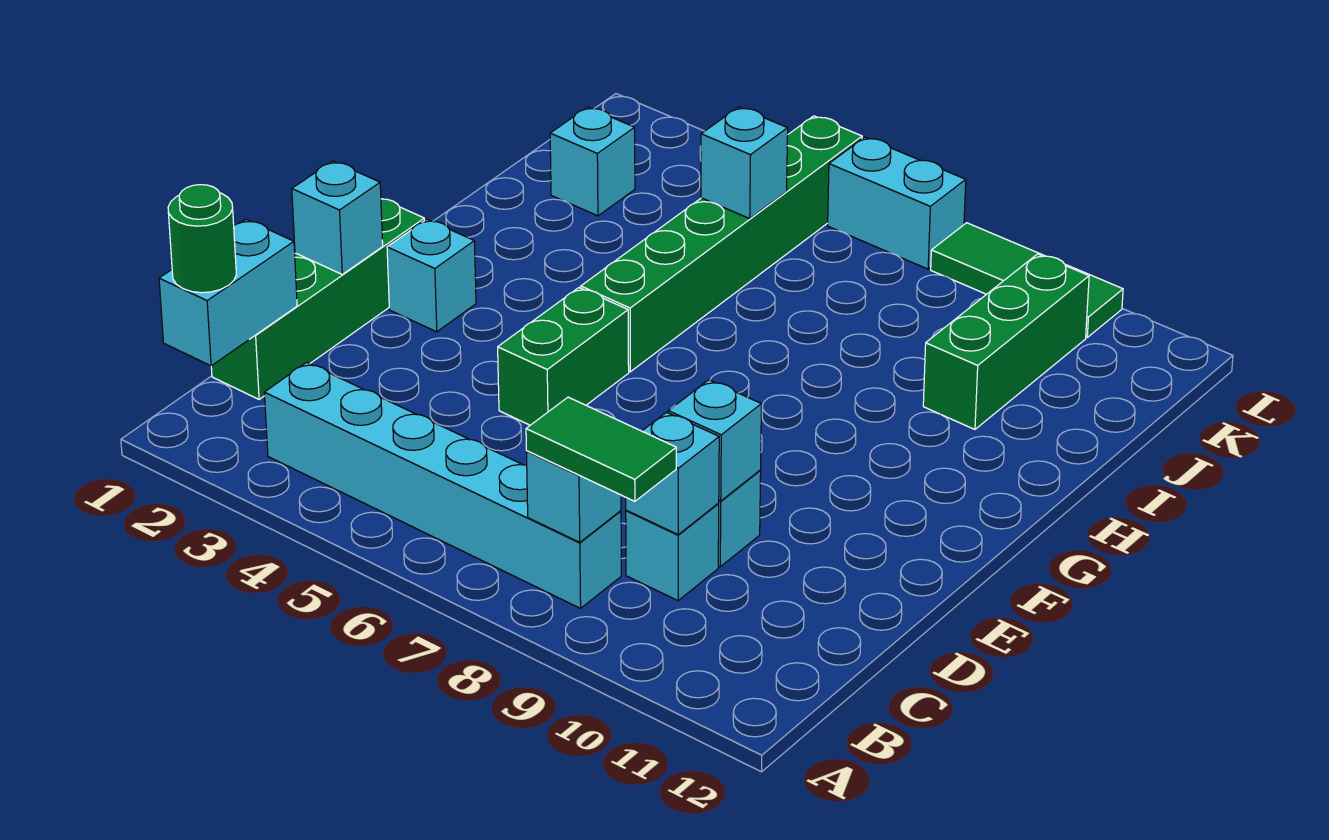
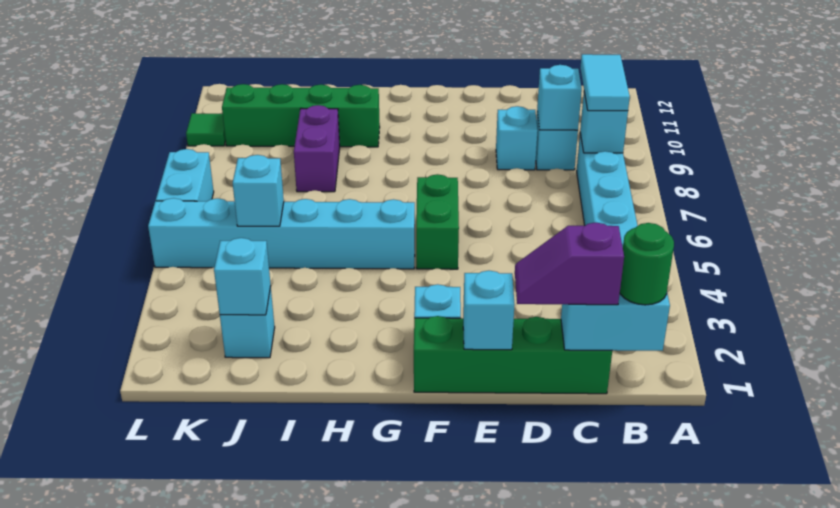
green tile B8:B9 level 3 -> cyan tile B8:B9 level 3
none -> purple slope C1:D1 level 3 top C
cyan brick D9 level 2 -> cyan brick J2 level 2
green brick E5:F5 level 1 -> green brick F5:F6 level 1
green brick G5:L5 level 1 -> cyan brick G5:L5 level 1
none -> purple brick I8:I9 level 1
green brick I10:K10 level 1 -> green brick H10:K10 level 1
green tile L8:L10 level 1 -> green tile L10 level 1

